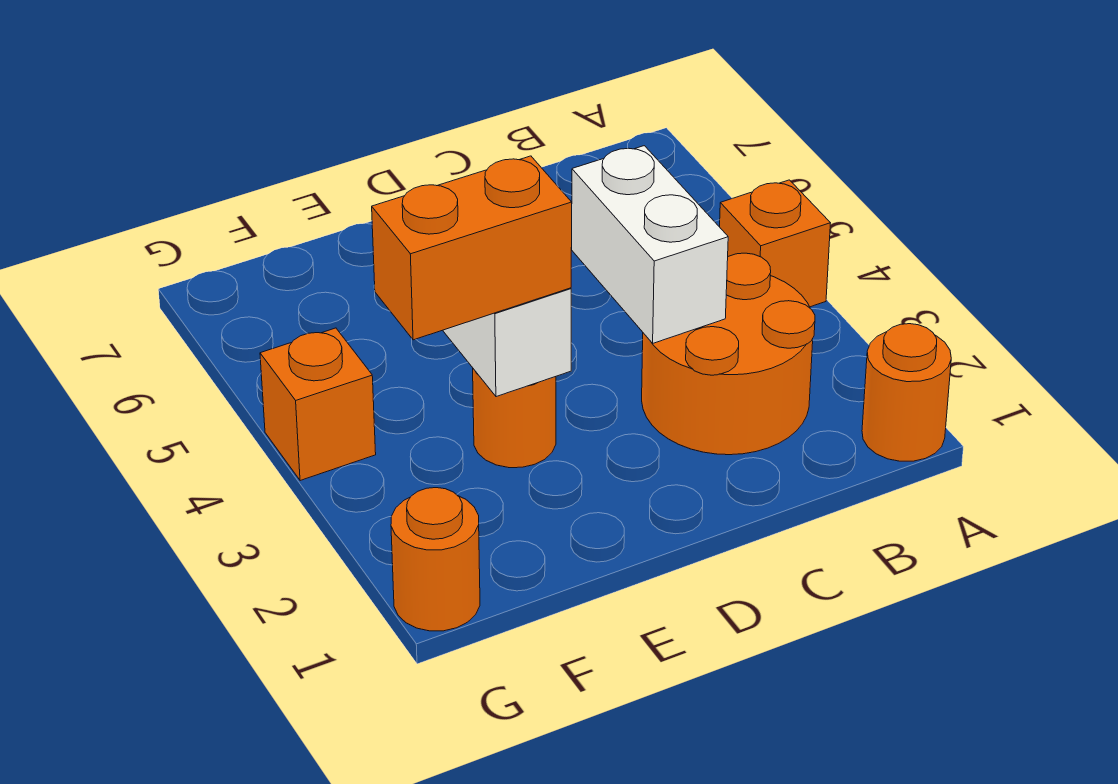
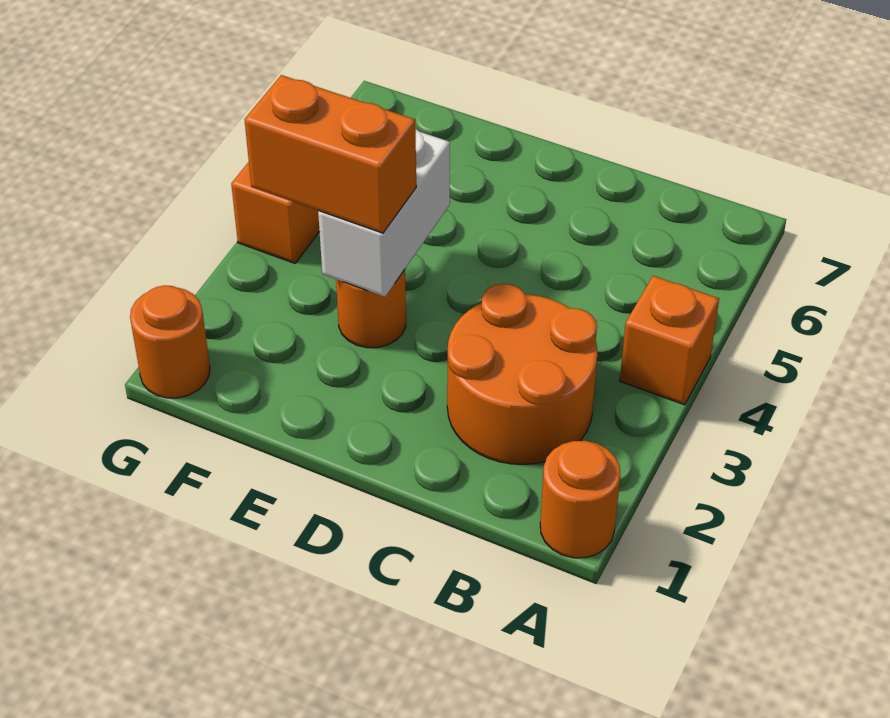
white brick C3:C4 level 2 -> none

